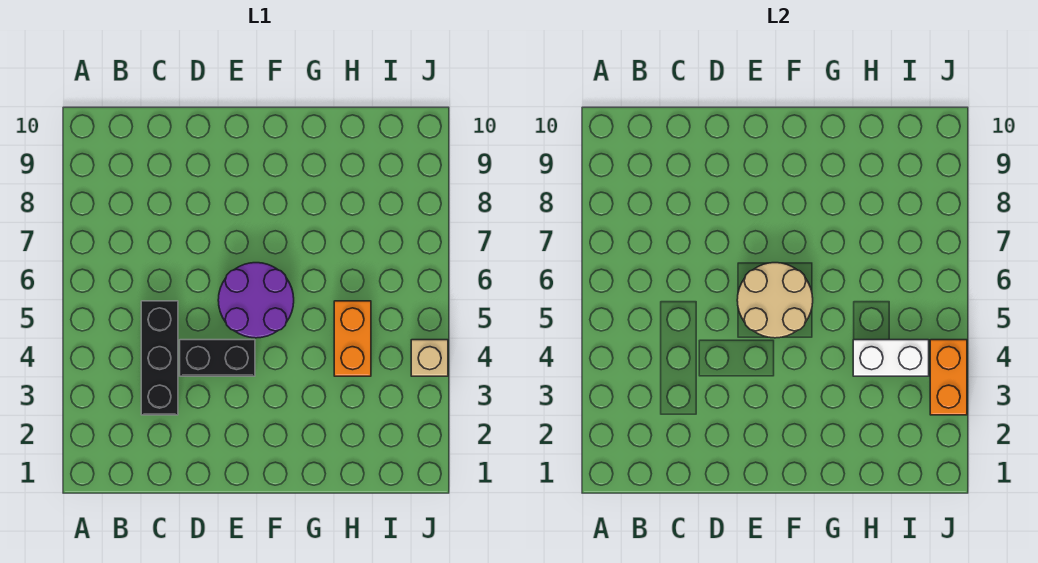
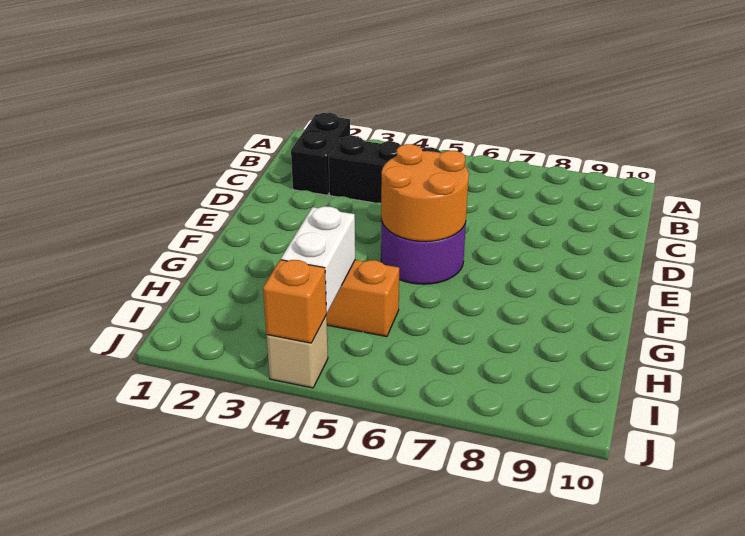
black brick D4:E4 level 1 -> black brick B2:C2 level 1
tan round brick E5:F6 level 2 -> orange round brick E5:F6 level 2
orange brick J3:J4 level 2 -> orange brick J4 level 2

